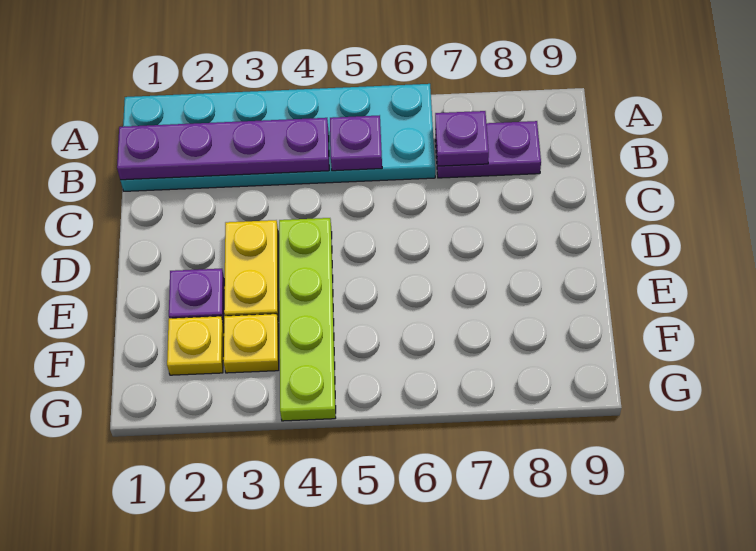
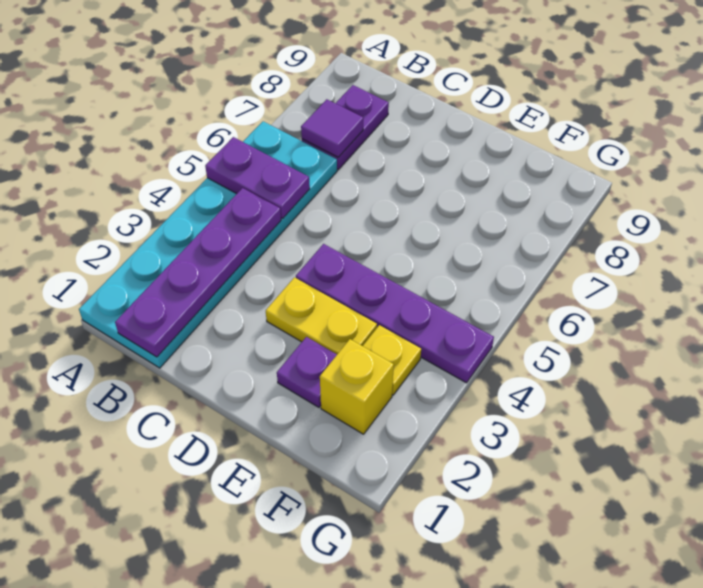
purple plate B5 level 2 -> purple plate A5:B5 level 2
purple plate B7 level 2 -> purple tile B7 level 2
lime plate D4:G4 level 1 -> purple plate D4:G4 level 1
yellow plate F2 level 1 -> yellow brick F2 level 1

